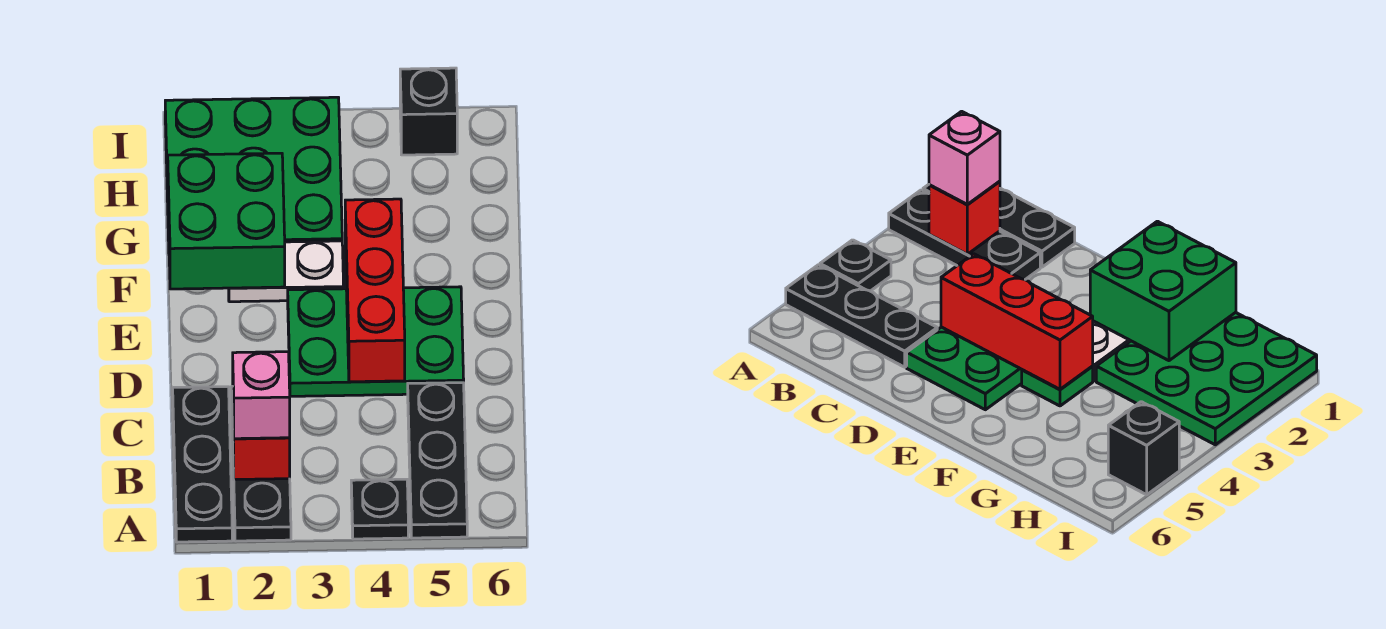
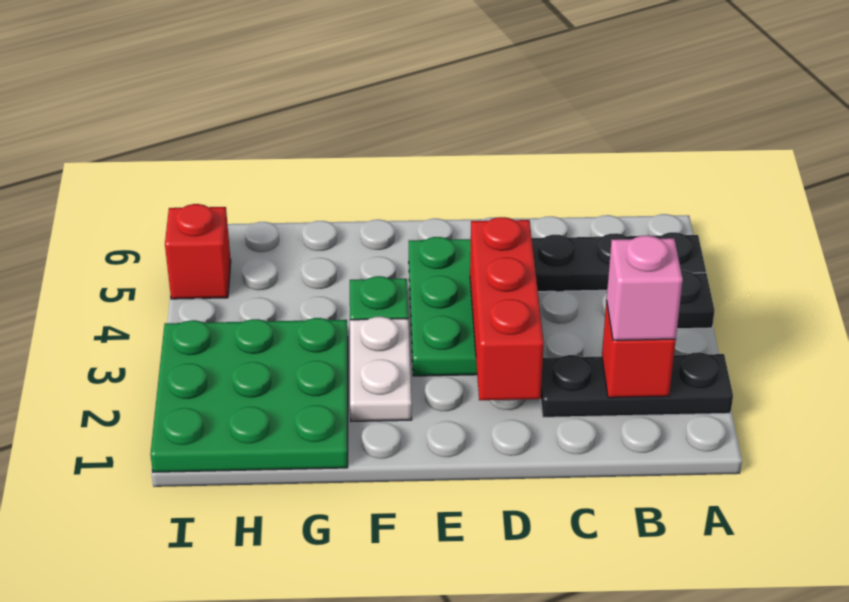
black plate A1:C1 level 1 -> none
red brick D4:F4 level 2 -> red brick D2:D4 level 2
green brick F1:G2 level 2 -> none
black brick I5 level 1 -> red brick I5 level 1

